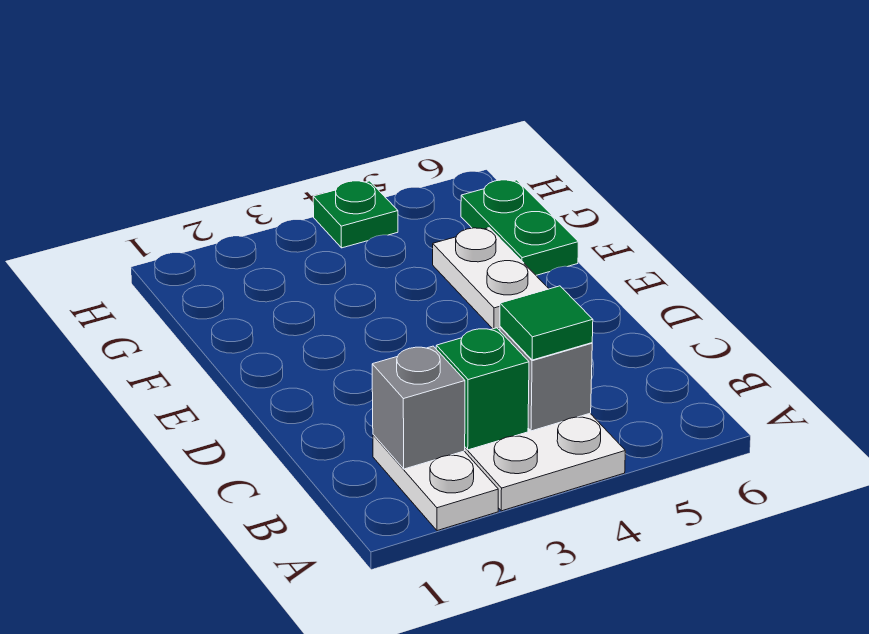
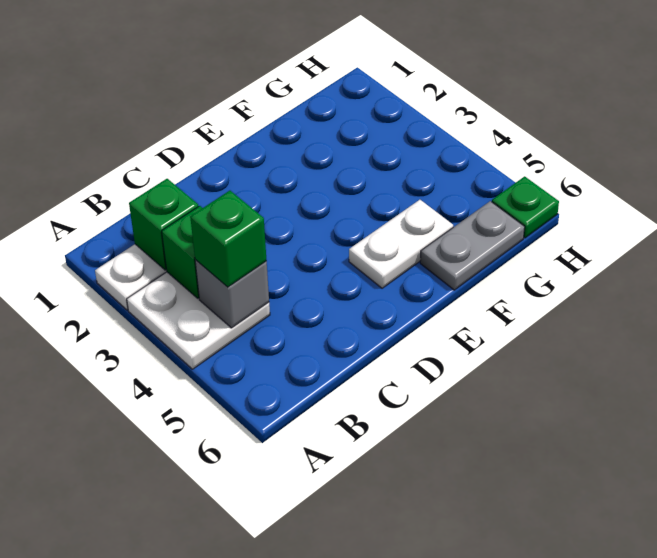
grey brick B2 level 2 -> green brick B2 level 2
green tile B4 level 3 -> green brick B4 level 3
green plate F6:G6 level 1 -> grey plate F6:G6 level 1
green plate H4 level 1 -> green plate H6 level 1

